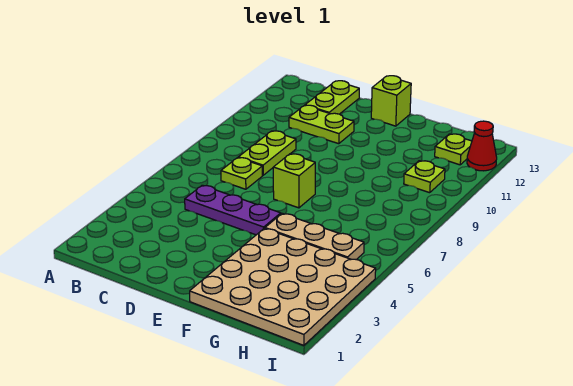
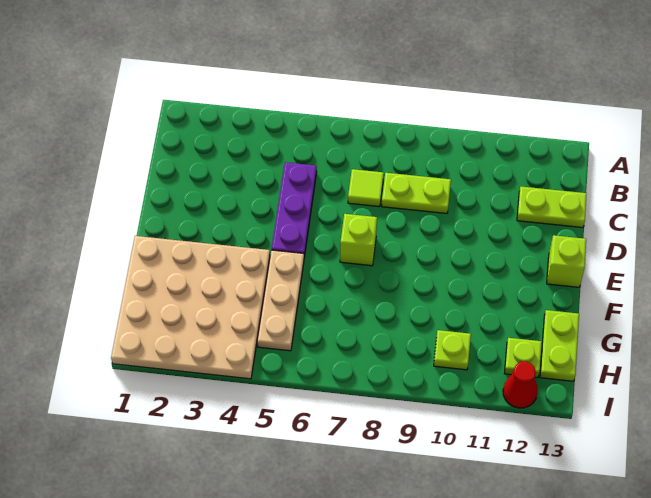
lime plate C7 level 1 -> lime tile C7 level 1
lime plate C11:D11 level 1 -> lime plate G13:H13 level 1

